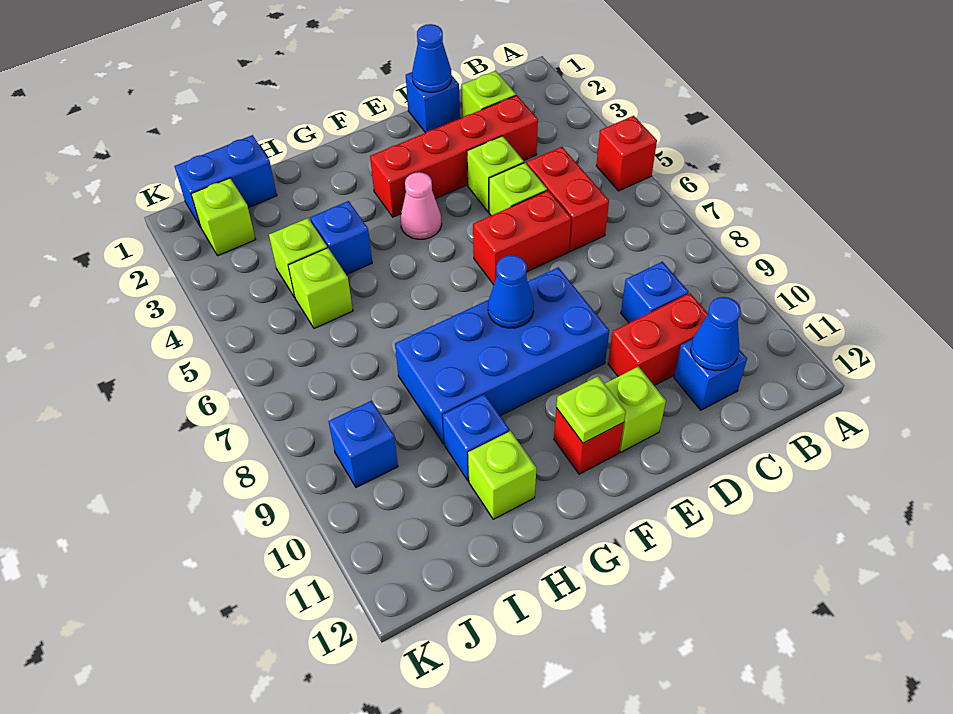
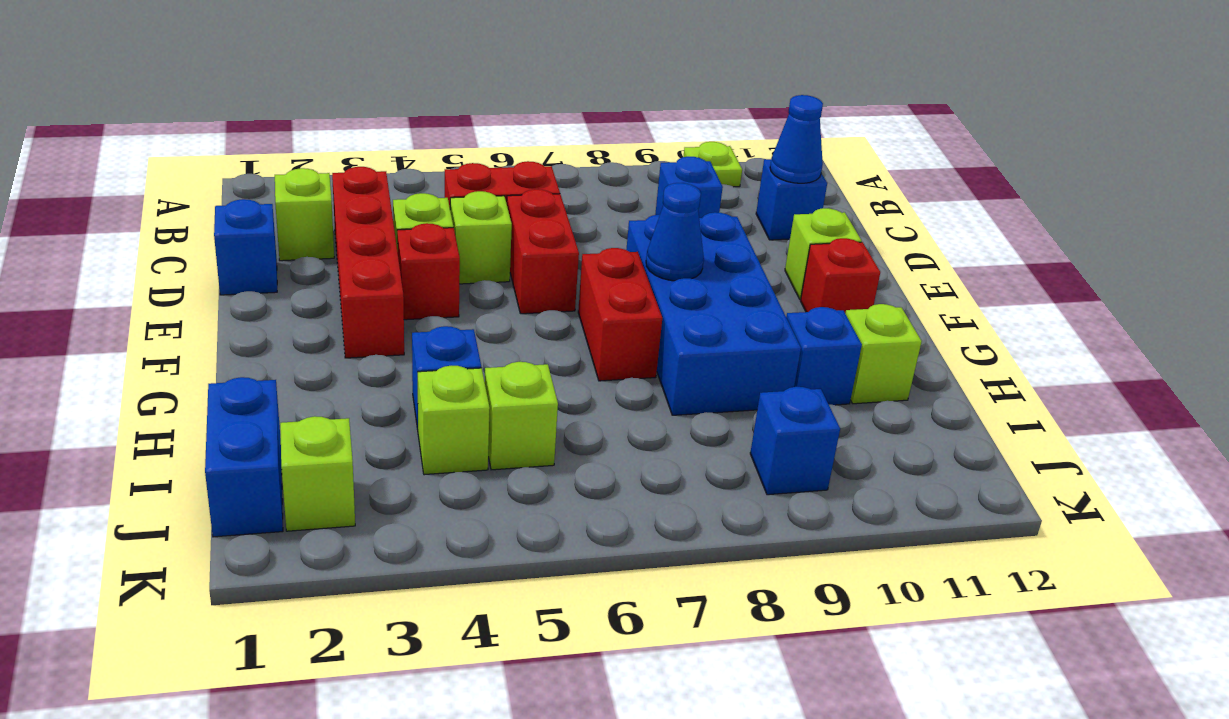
red brick A5 level 1 -> red brick E4 level 1
red brick C10:D10 level 1 -> red brick F7:G7 level 1
blue cone D1 level 2 -> none
pink cone F4 level 1 -> none
lime plate F11 level 2 -> lime plate A10 level 1

